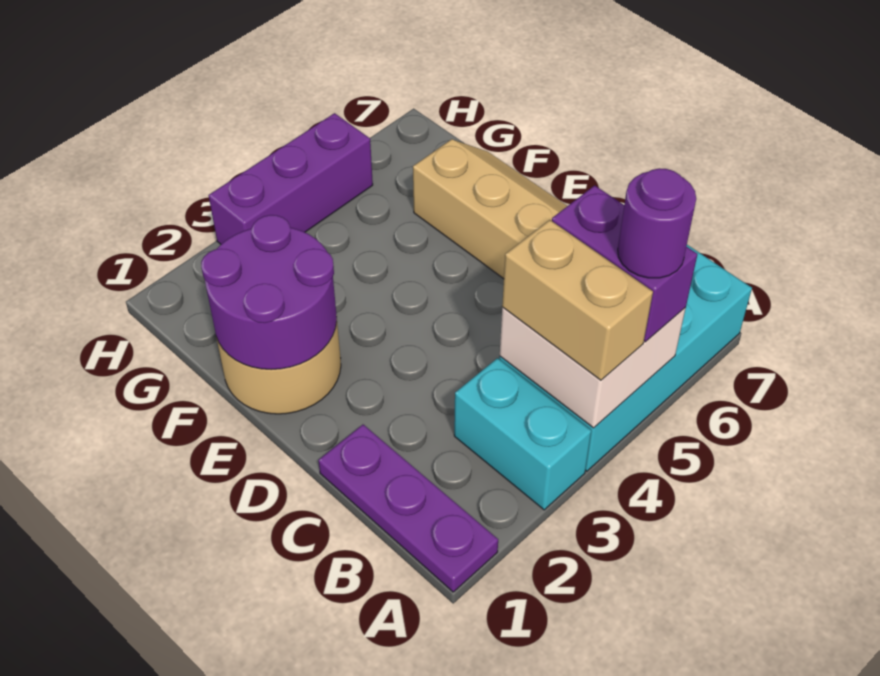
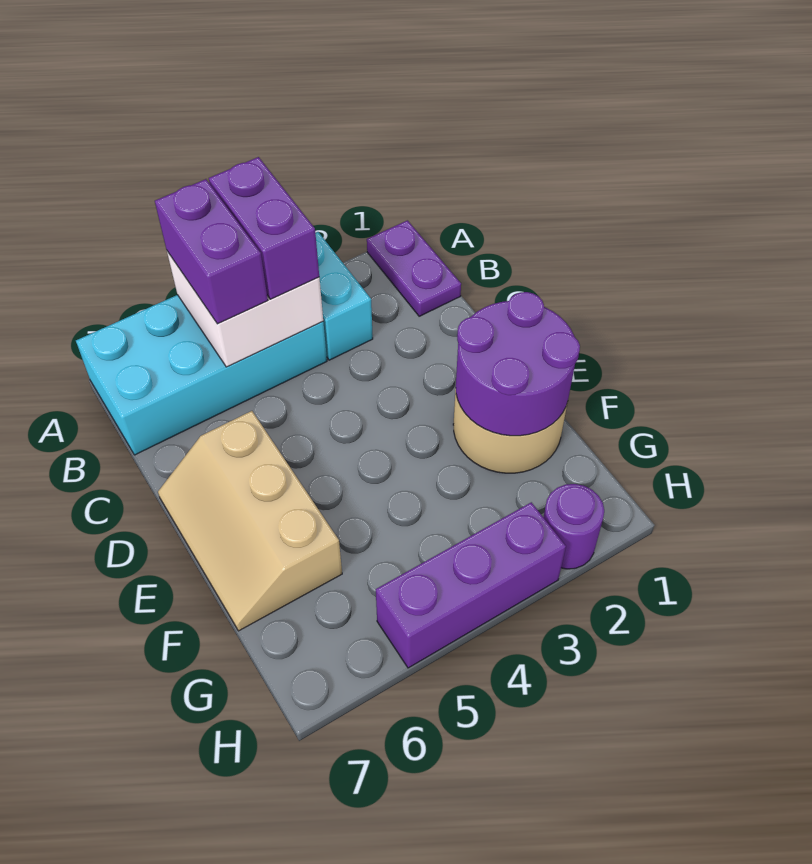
purple plate A1:C1 level 1 -> purple plate A1:B1 level 1
tan brick A4:B4 level 3 -> purple brick A4:B4 level 3
purple round brick A5 level 4 -> purple round brick H2 level 1

